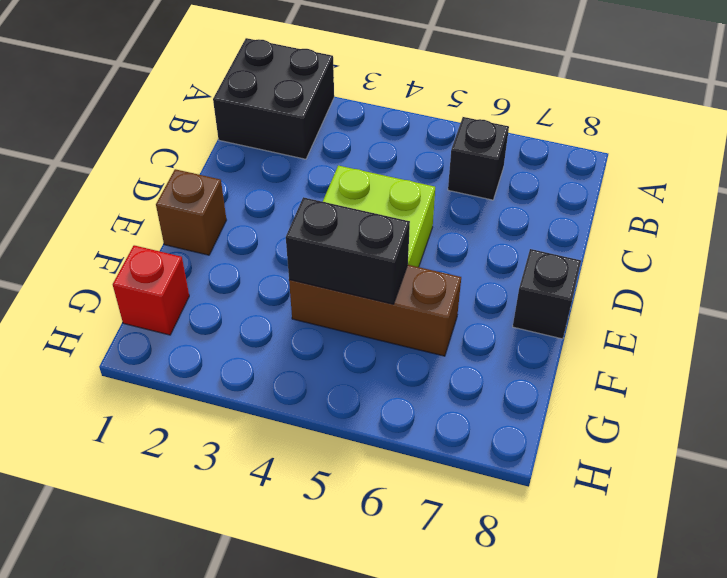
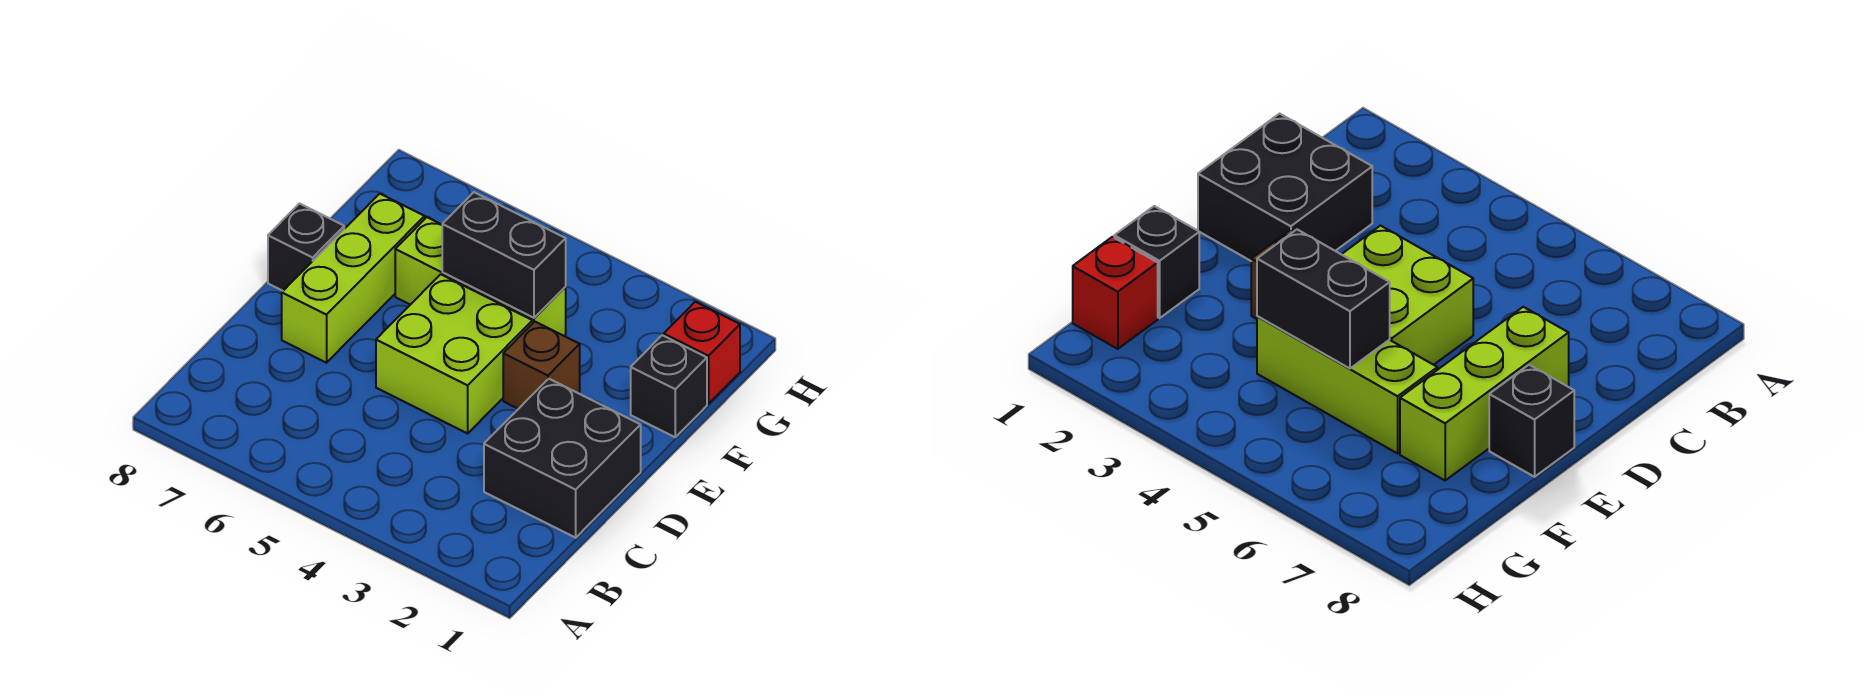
black brick A1:B2 level 1 -> black brick C1:D2 level 1
black brick B6 level 1 -> black brick F1 level 1
none -> lime brick D7:F7 level 1
brown brick E1 level 1 -> brown brick E3 level 1
brown brick F4:F6 level 1 -> lime brick F4:F6 level 1

